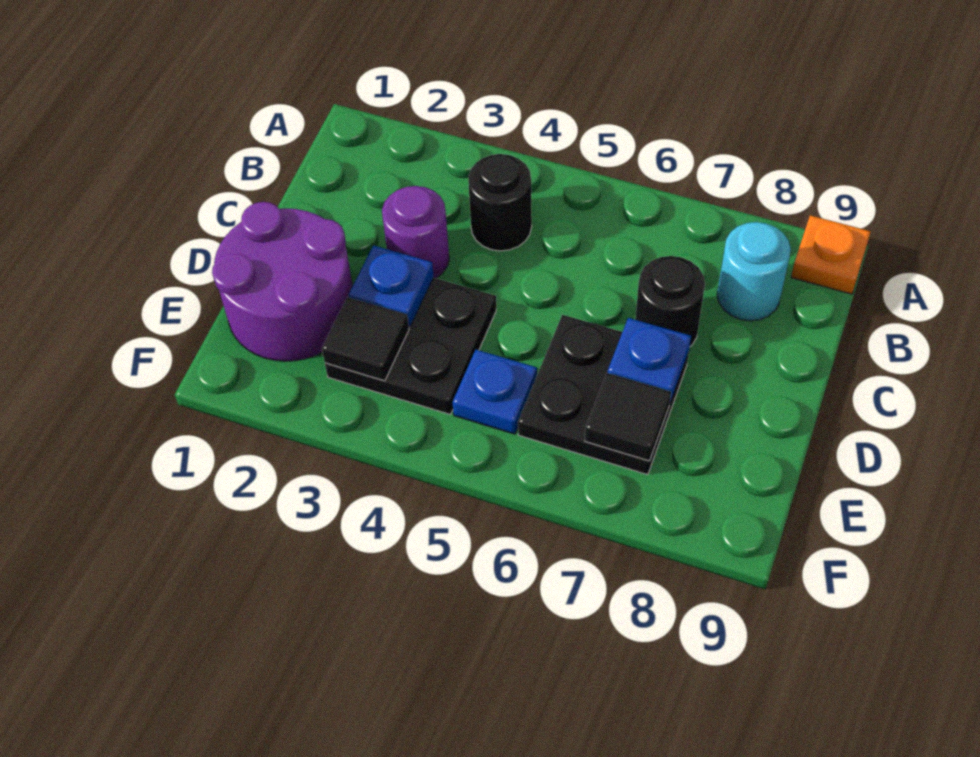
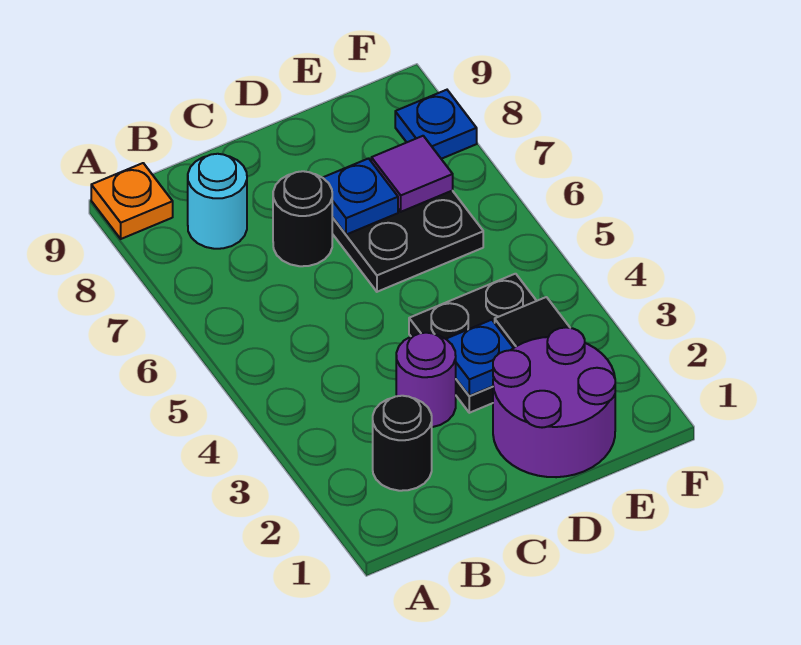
black round brick B4 level 1 -> black round brick B2 level 1
blue plate E5 level 1 -> blue plate F8 level 1
black tile E7 level 2 -> purple tile E7 level 2

